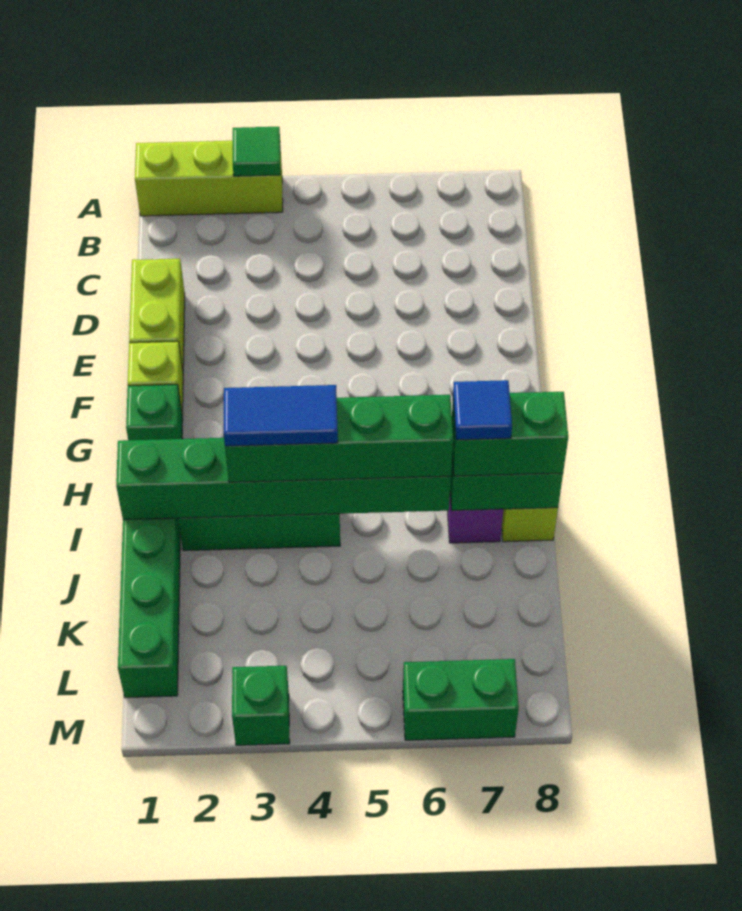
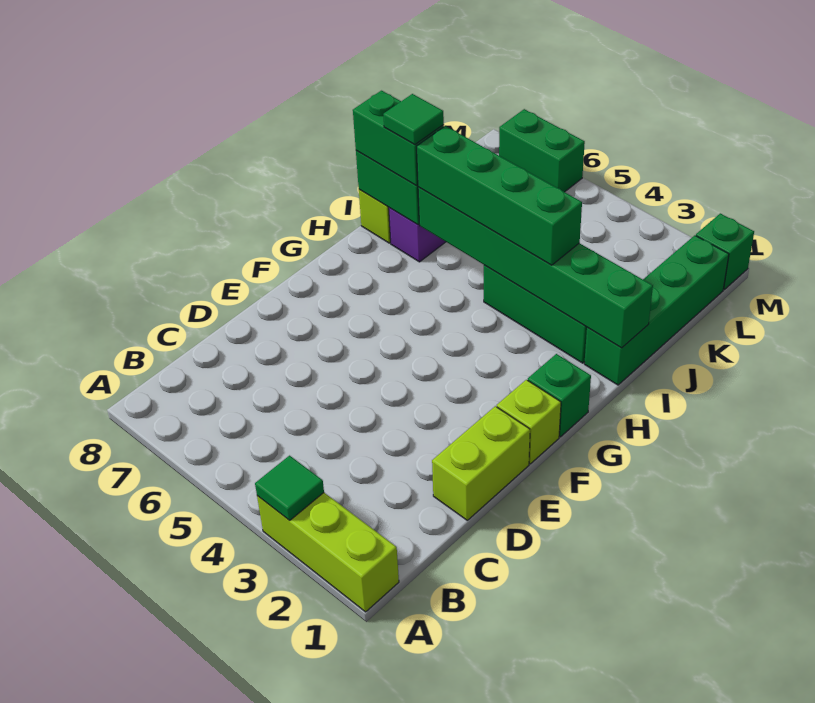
blue tile I3:I4 level 4 -> none
blue tile I7 level 4 -> green tile I7 level 4
green brick M3 level 1 -> green brick M1 level 1

